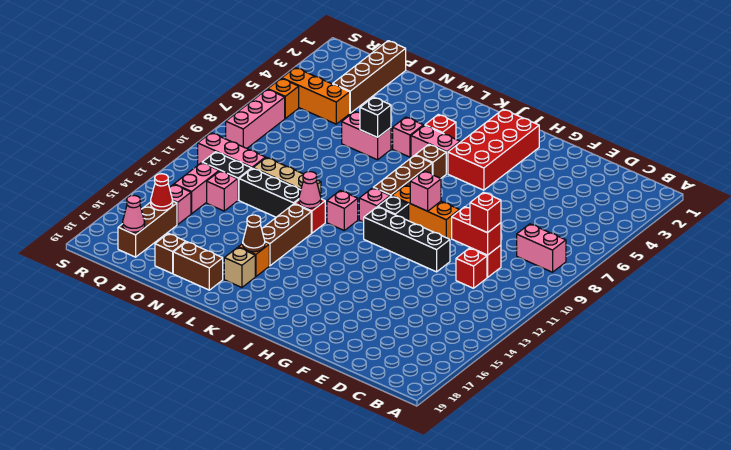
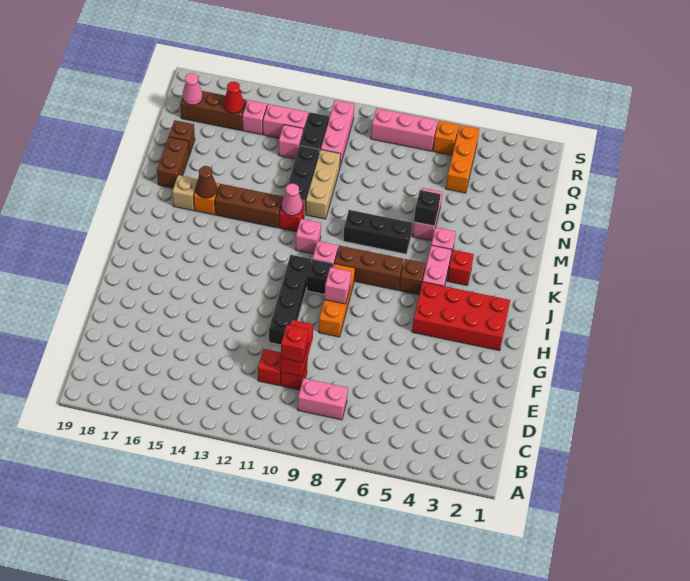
pink brick B8:C8 level 1 -> pink brick C8:C9 level 1
none -> black brick L7:L9 level 1
brown brick P1:P4 level 1 -> none

